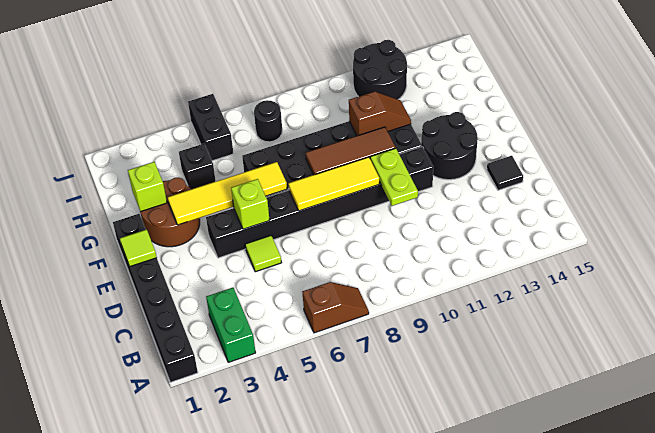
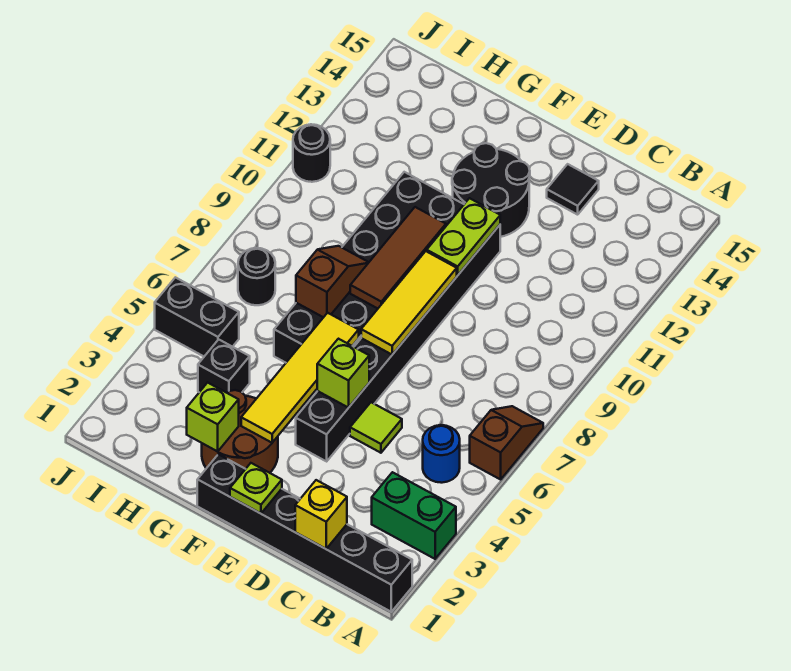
none -> blue round brick B5 level 1
none -> yellow brick C1 level 2
lime plate D10:E10 level 2 -> lime plate E10:E11 level 2
lime tile E1 level 2 -> lime plate E1 level 2
brown slope G10:G11 level 2 top 10 -> brown slope G7:G8 level 2 top 7
black round brick I11:J12 level 1 -> black round brick J11 level 1

